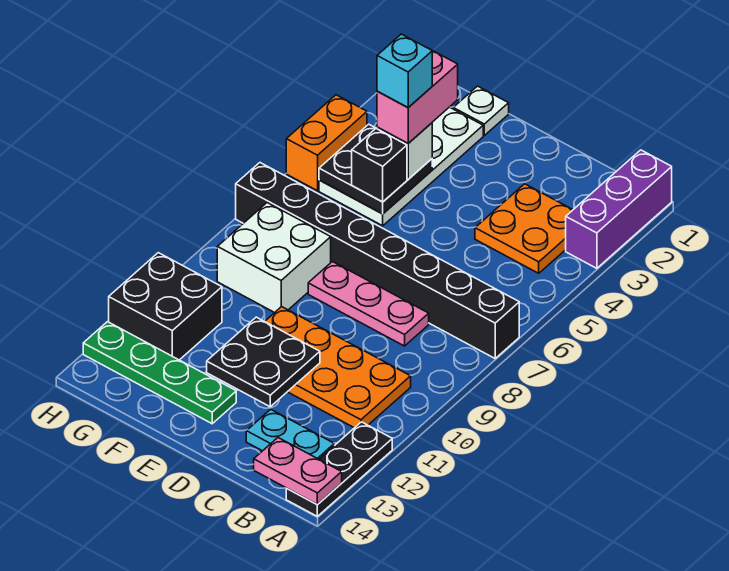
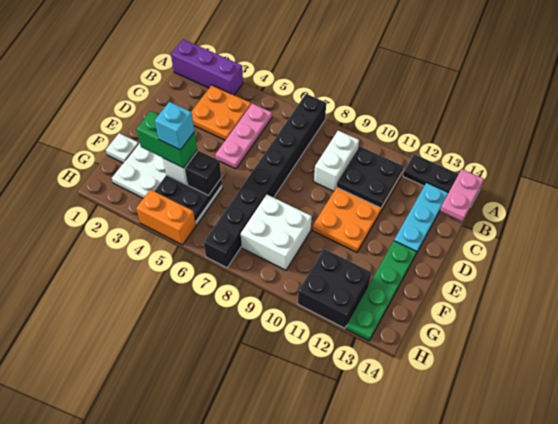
none -> white brick B9:C9 level 1
cyan plate B13:C13 level 1 -> cyan plate B13:D13 level 1
pink plate C8:E8 level 1 -> pink plate B5:D5 level 1
black plate D11:E12 level 2 -> black plate B10:C11 level 2
pink brick F3:F4 level 4 -> green brick F3:F4 level 4

